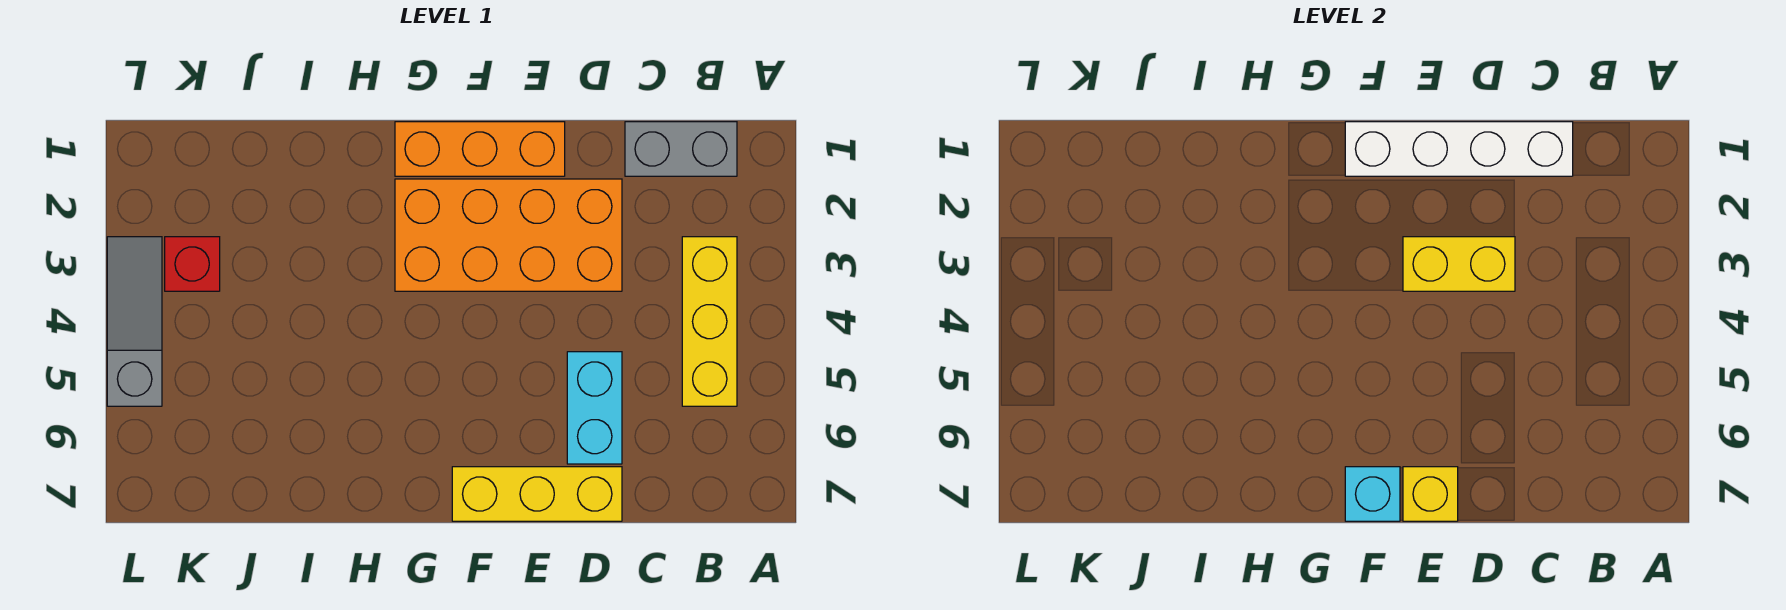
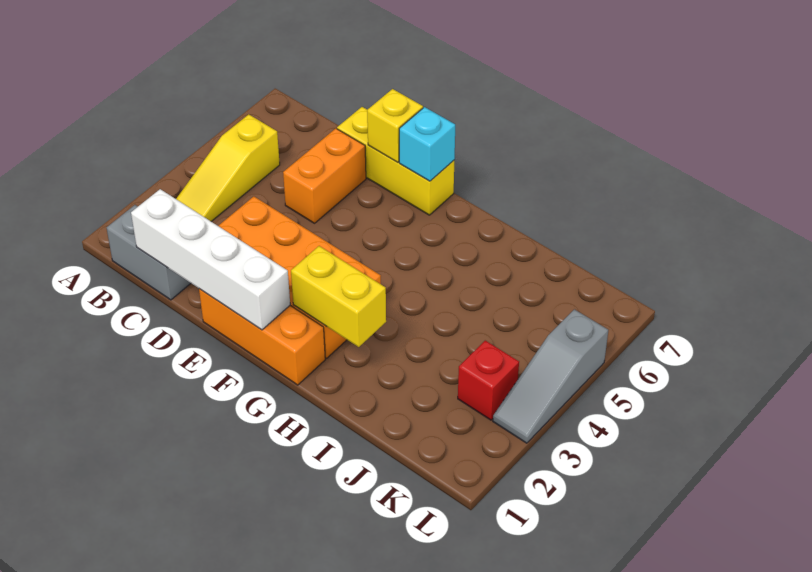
yellow brick B3:B5 level 1 -> yellow slope B3:B5 level 1 top 5
yellow brick D3:E3 level 2 -> yellow brick G2:H2 level 2
cyan brick D5:D6 level 1 -> orange brick D5:D6 level 1

